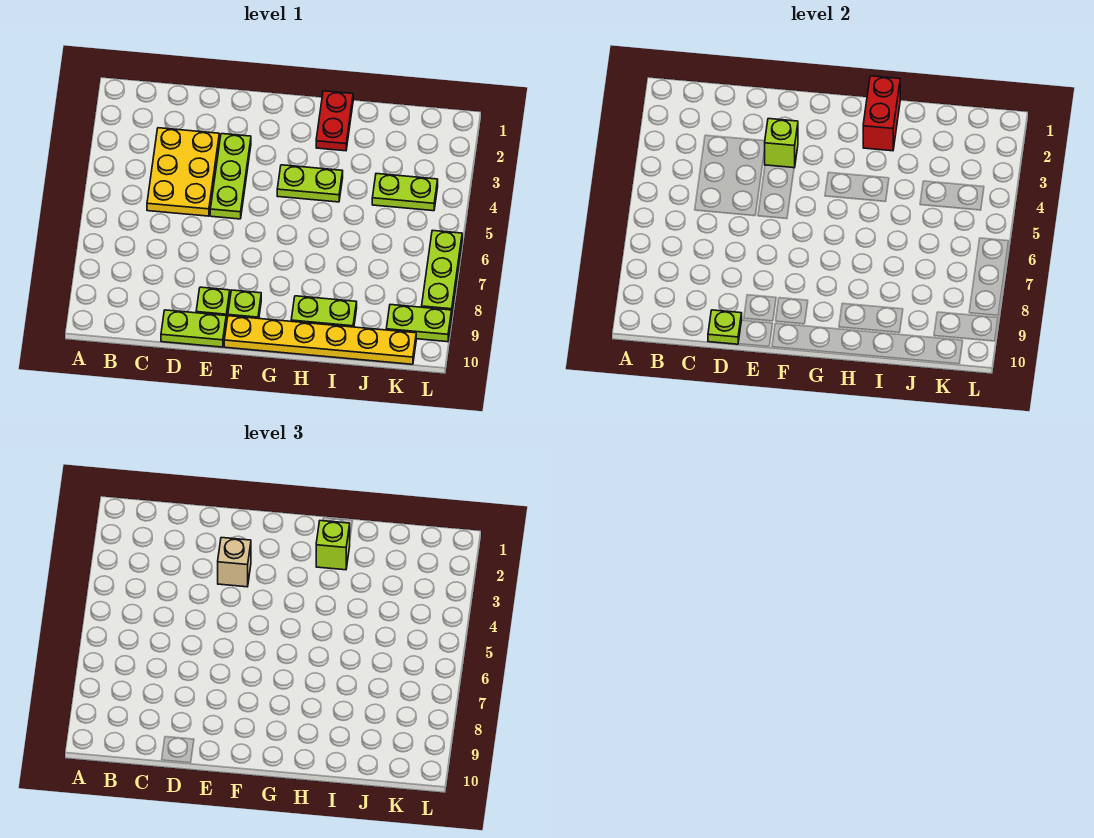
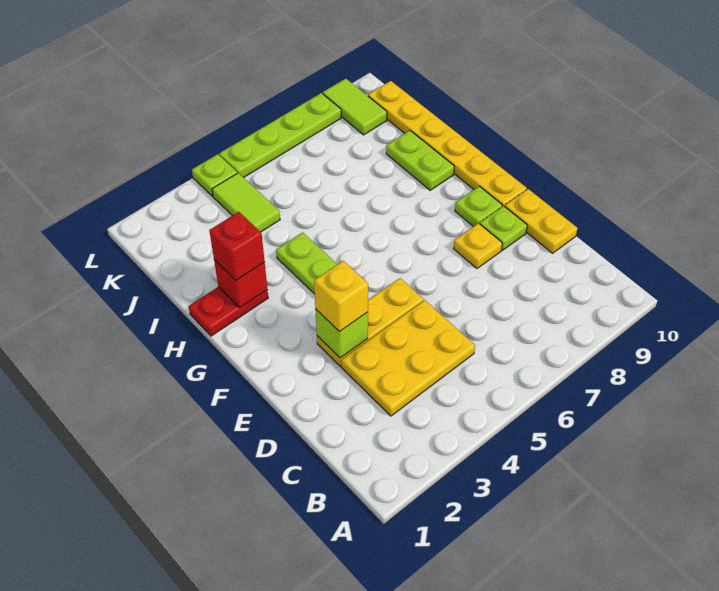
lime plate D10:E10 level 1 -> yellow plate D10:E10 level 1
lime plate D10 level 2 -> lime plate L4 level 1
lime plate E3:E5 level 1 -> yellow plate E3:E5 level 1
tan brick E3 level 3 -> yellow brick E3 level 3
none -> yellow plate E8 level 1
red brick H1:H2 level 2 -> red brick H2 level 2
lime brick H2 level 3 -> red brick H2 level 3
lime plate J4:K4 level 1 -> lime tile J4:K4 level 1
lime plate K9:L9 level 1 -> lime tile K9:L9 level 1
lime plate L6:L8 level 1 -> lime plate L5:L8 level 1

